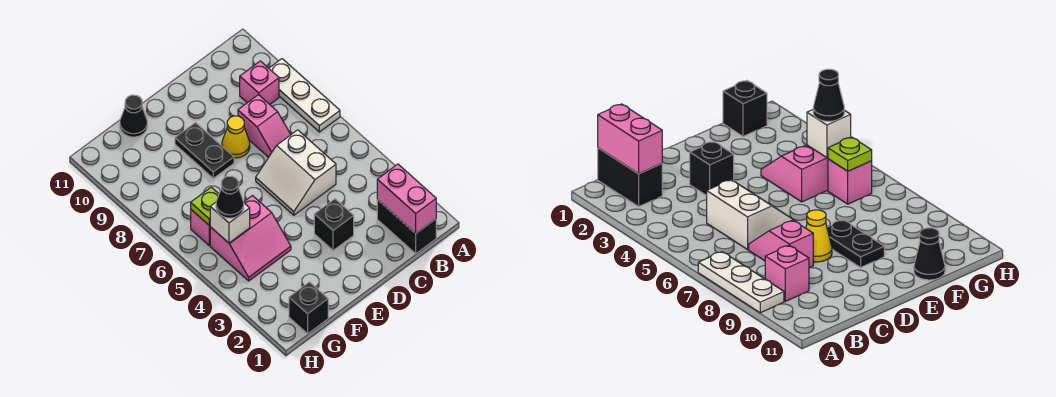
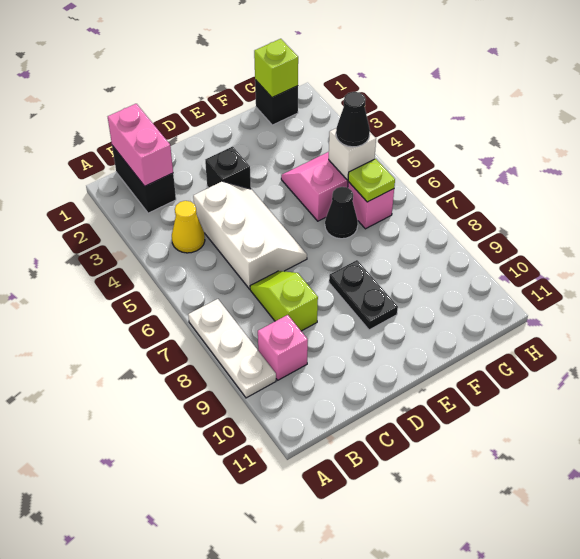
white slope C5:D6 level 1 top C -> white slope C4:D6 level 1 top C
pink slope C7:C8 level 1 top 8 -> lime slope C7:C8 level 1 top 8
yellow cone D8 level 1 -> yellow cone B4 level 1
black cone F11 level 1 -> black cone F6 level 1
none -> lime brick G1 level 2

